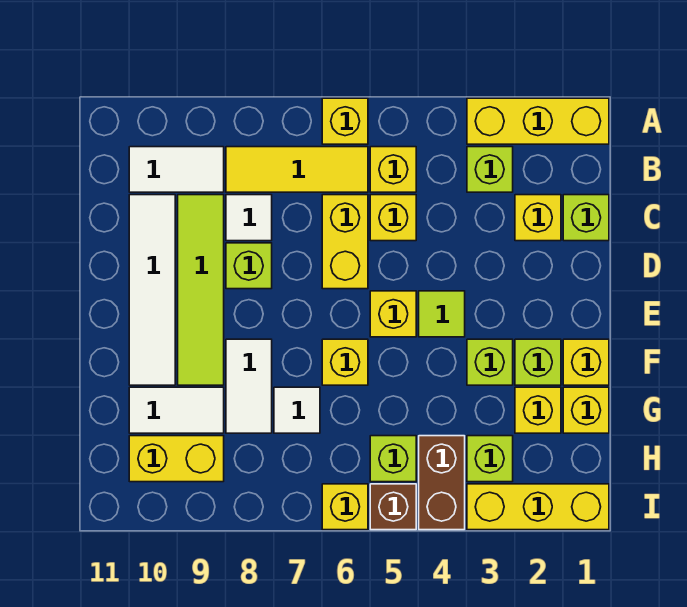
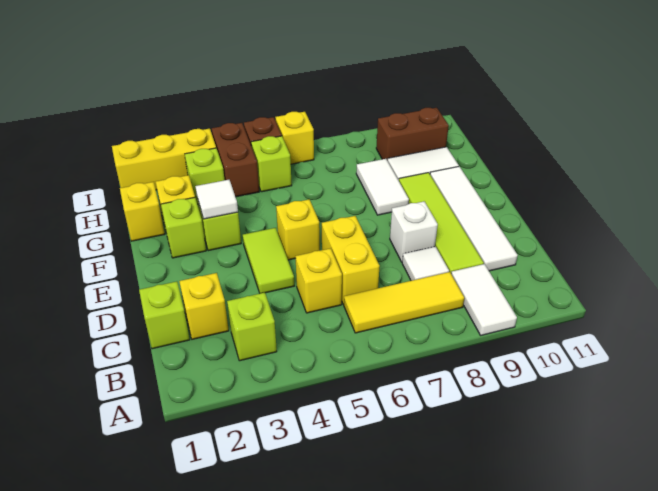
yellow brick A1:A3 level 1 -> none
yellow brick A6 level 1 -> none
yellow brick B5 level 1 -> none
white tile B9:B10 level 1 -> white tile A9:B9 level 1
lime brick D8 level 1 -> white brick D8 level 1
lime tile E4 level 1 -> lime tile D4:E4 level 1
yellow brick F1 level 1 -> none
yellow brick F6 level 1 -> none
white tile G7 level 1 -> white tile F3 level 2
yellow brick H9:H10 level 1 -> brown brick H9:H10 level 1

